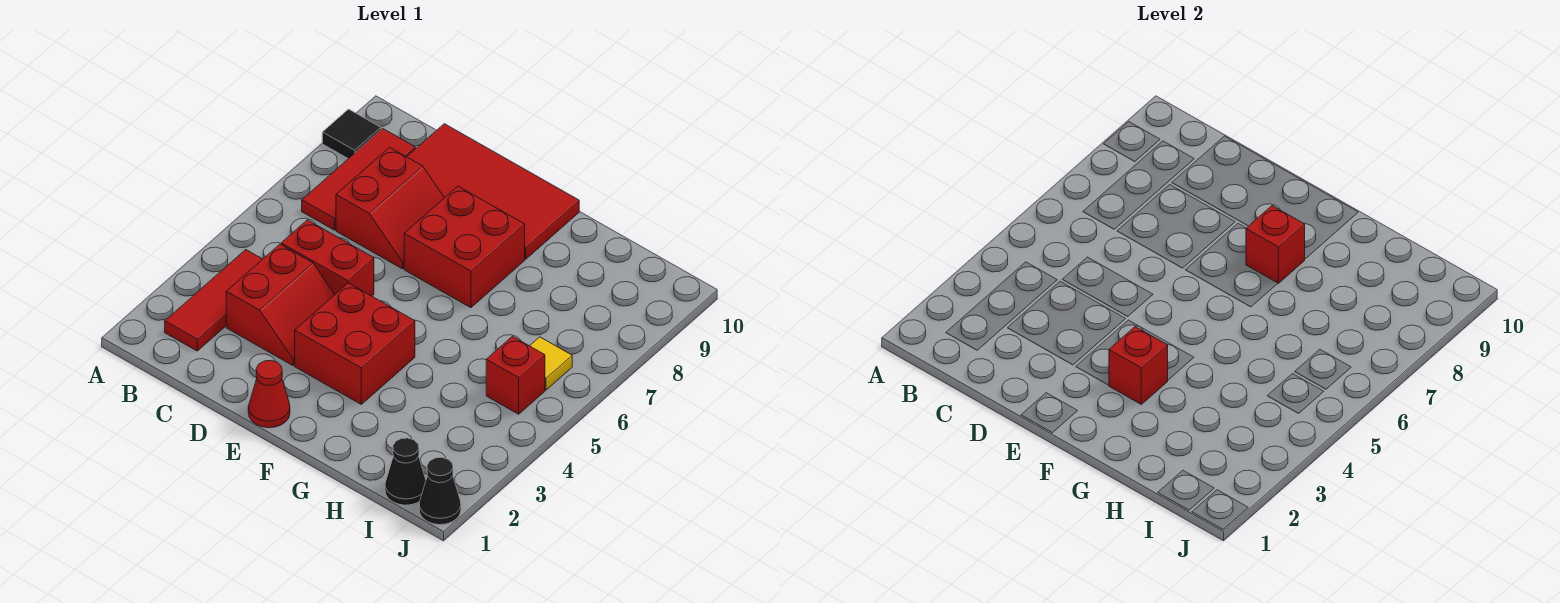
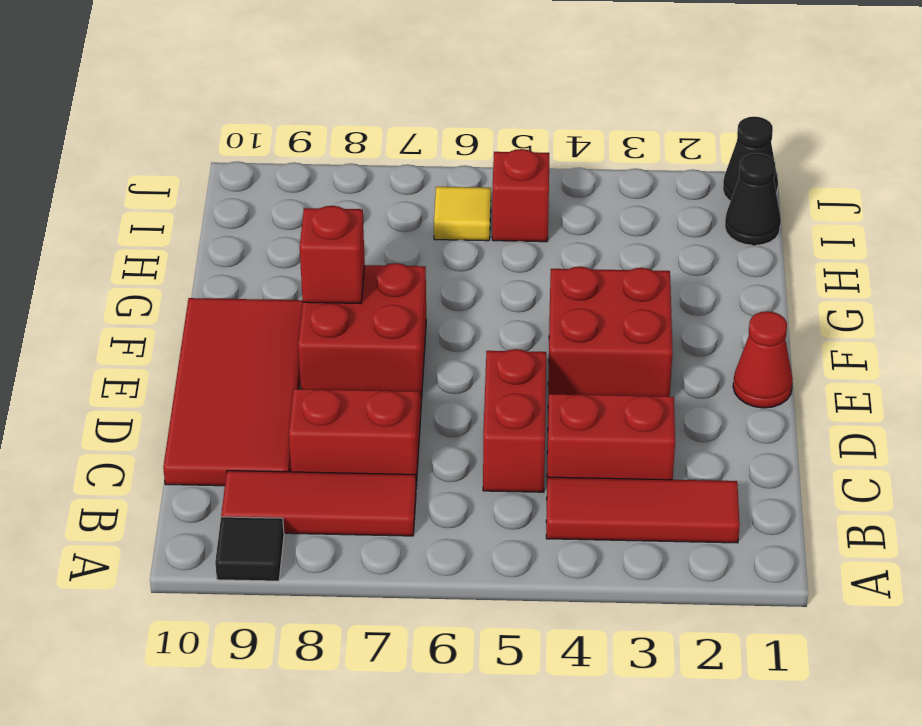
red brick F3 level 2 -> none

